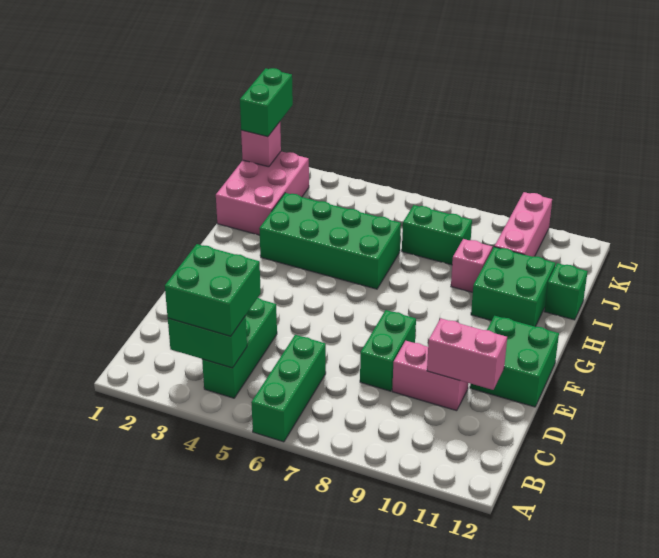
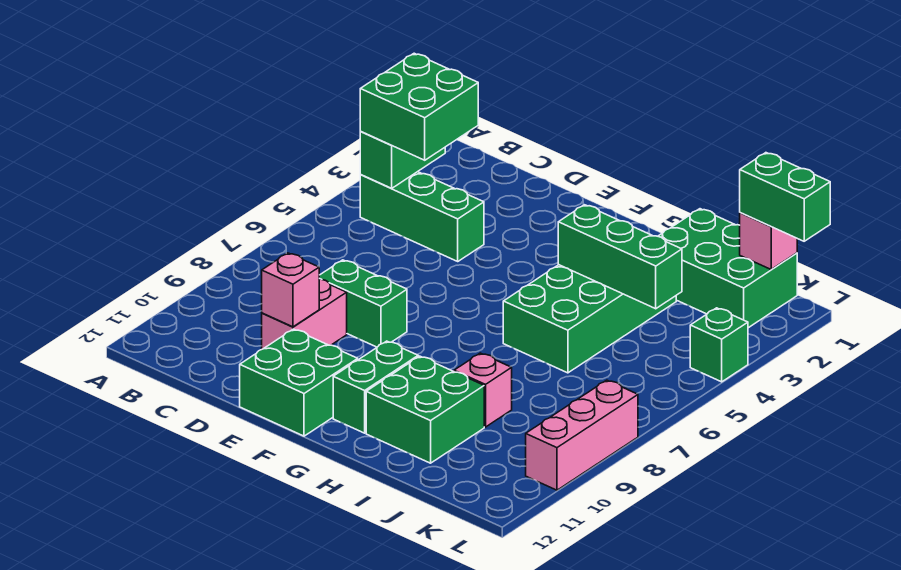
green brick A6:C6 level 1 -> green brick H4:J4 level 2
pink brick D10:D11 level 2 -> pink brick D10 level 2
pink brick I1:K2 level 1 -> green brick I1:K2 level 1
green brick I12 level 1 -> green brick L4 level 1
green brick J7:J8 level 1 -> green brick G10:G11 level 1
pink brick J10:L10 level 1 -> pink brick L8:L10 level 1

